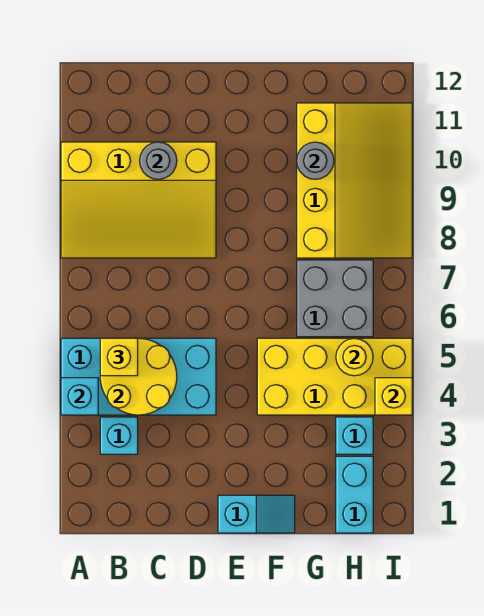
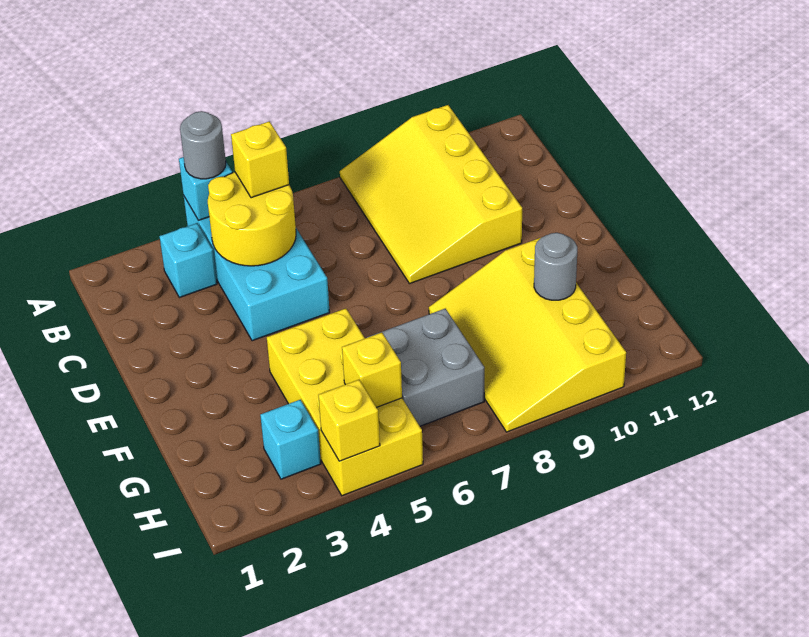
grey round brick C10 level 2 -> grey round brick A4 level 3
cyan slope E1:F1 level 1 top E -> none
yellow slope G8:I11 level 1 top G -> yellow slope F8:I10 level 1 top 10
cyan brick H1:H2 level 1 -> none
yellow round brick H5 level 2 -> yellow brick H5 level 2

